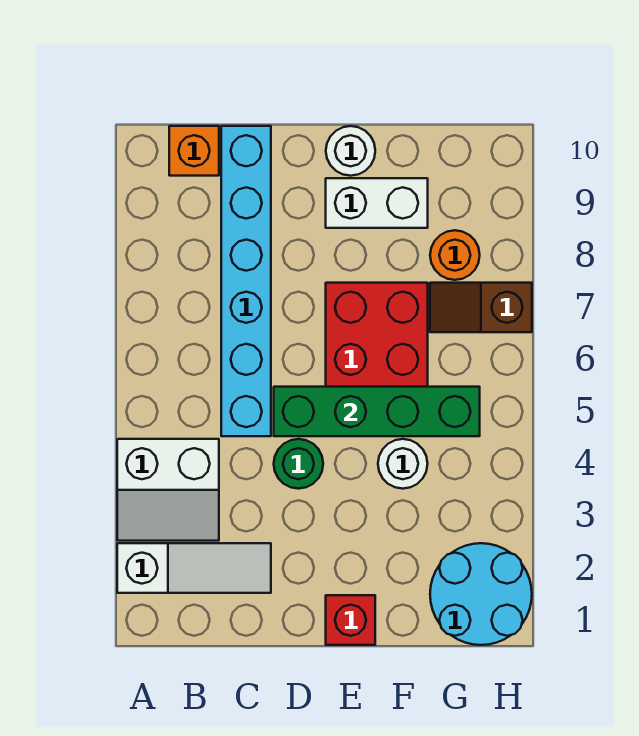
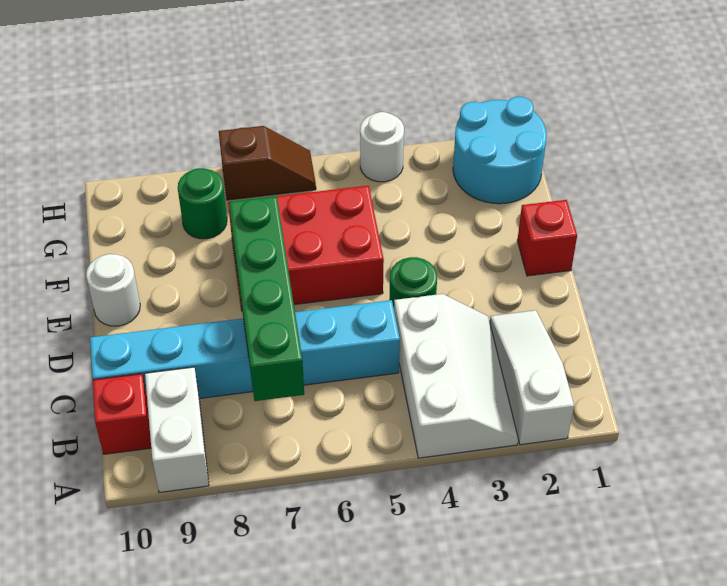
white slope A3:B4 level 1 top 4 -> white slope A3:C4 level 1 top 4
orange brick B10 level 1 -> red brick B10 level 1
green brick D5:G5 level 2 -> green brick B7:E7 level 2
white brick E9:F9 level 1 -> white brick A9:B9 level 1
white round brick F4 level 1 -> white round brick H4 level 1
brown slope G7:H7 level 1 top H -> brown slope H6:H7 level 1 top 7
orange round brick G8 level 1 -> green round brick G8 level 1

